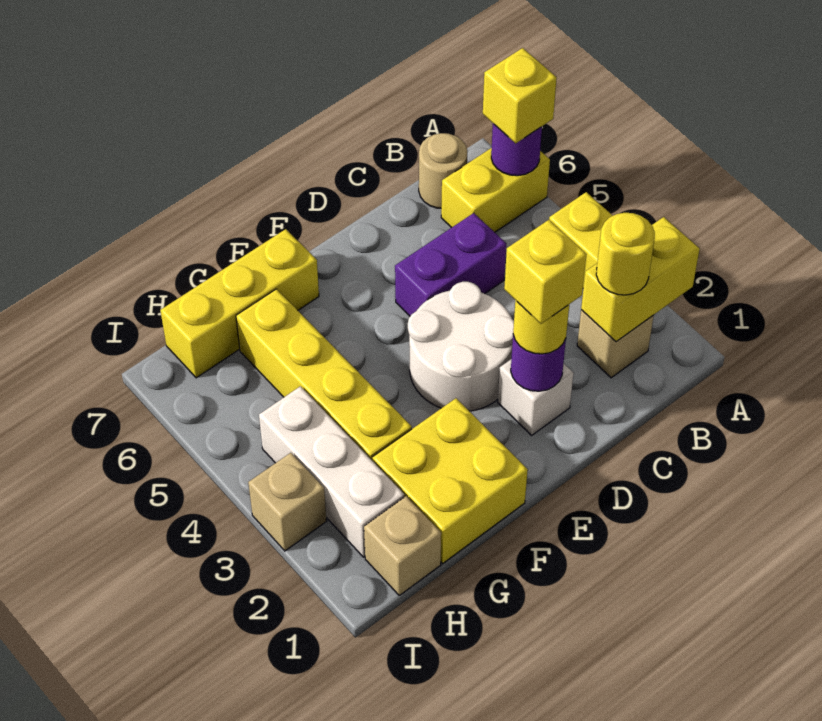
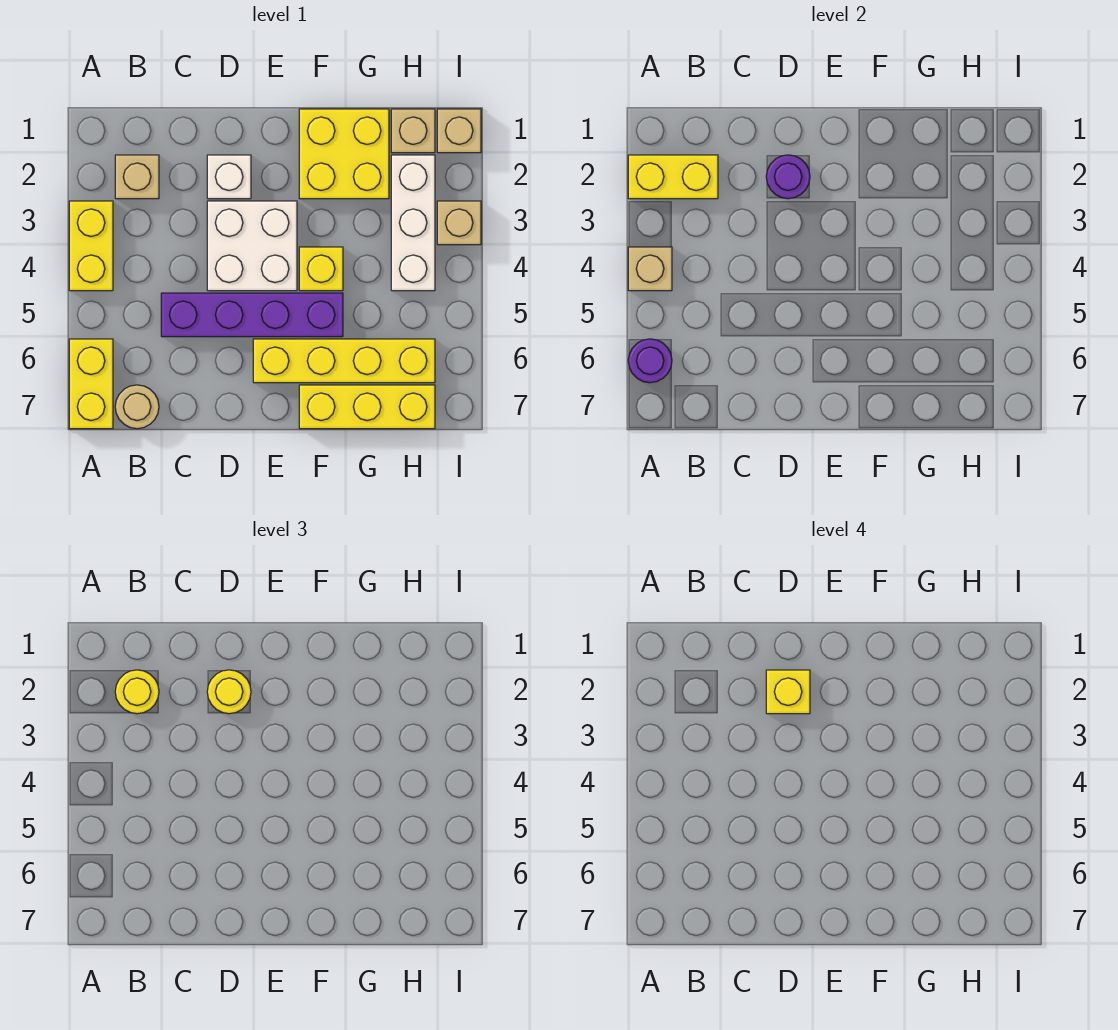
none -> tan brick A4 level 2
yellow brick A6:B6 level 1 -> yellow brick A6:A7 level 1
yellow brick A6 level 3 -> yellow brick F4 level 1
purple brick C5:D5 level 1 -> purple brick C5:F5 level 1
white round brick D3:E4 level 1 -> white brick D3:E4 level 1
yellow brick G3:G6 level 1 -> yellow brick E6:H6 level 1
none -> tan brick I1 level 1

